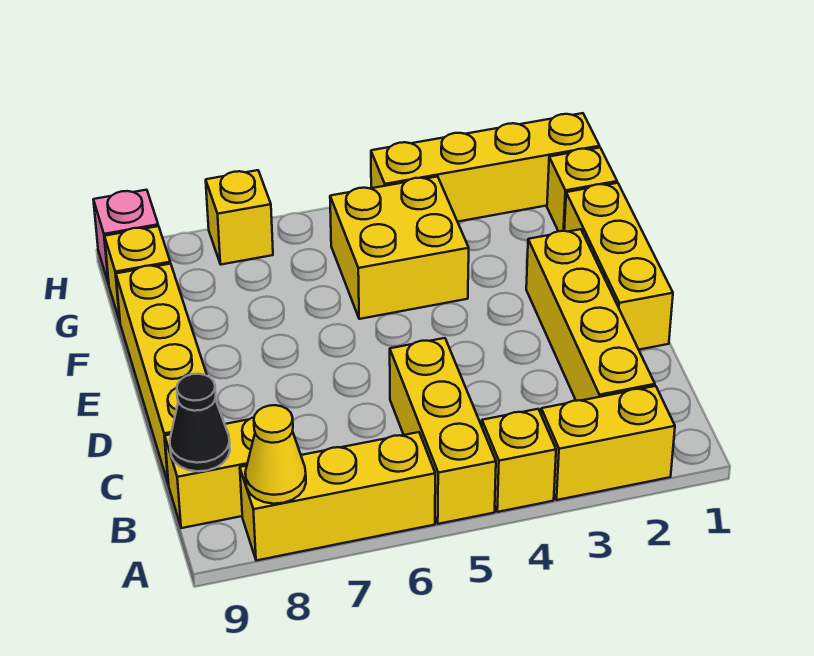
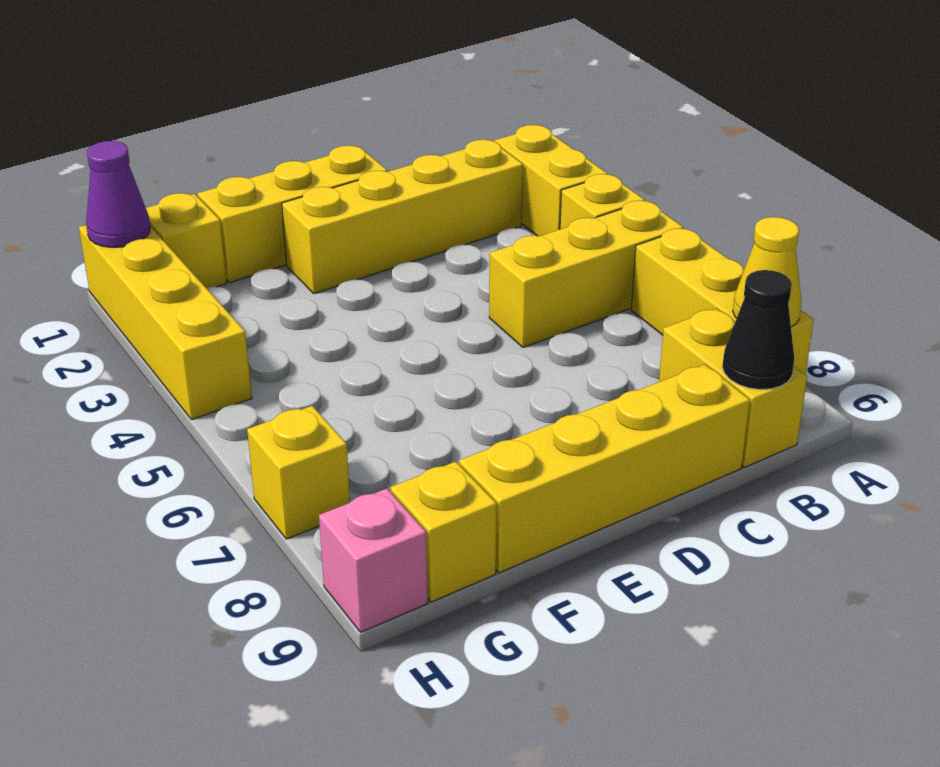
yellow brick F4:G5 level 1 -> none
none -> purple cone H1 level 2

